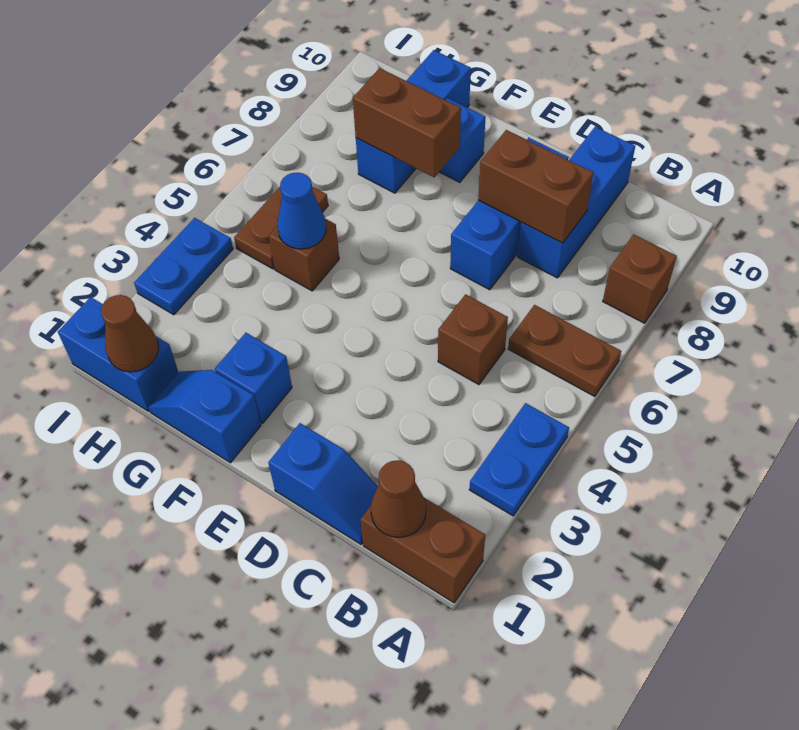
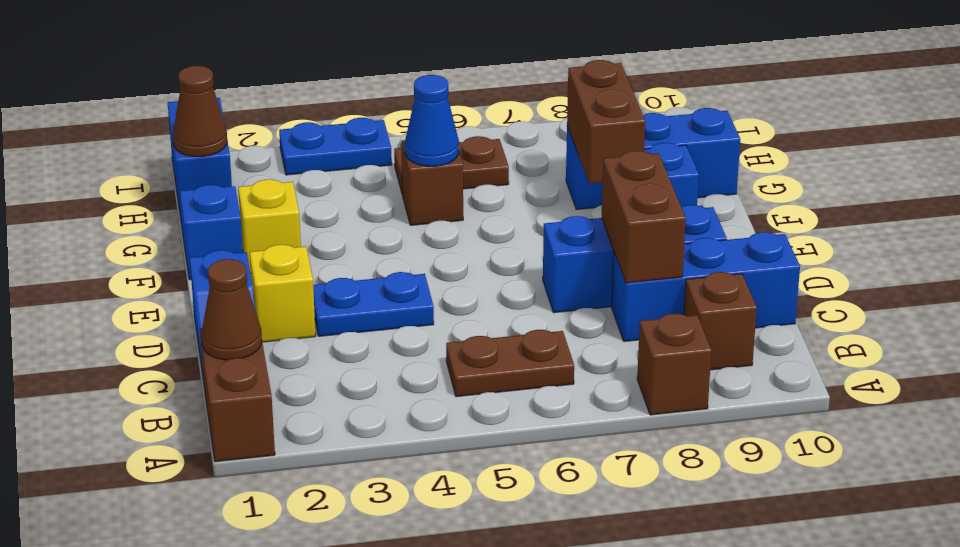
blue plate A3:A4 level 1 -> blue plate D3:D4 level 1
brown plate A6:B6 level 1 -> brown plate B5:B6 level 1
brown brick C5 level 1 -> brown brick B9 level 1
none -> yellow brick D2 level 1
blue brick F2 level 1 -> yellow brick F2 level 1

